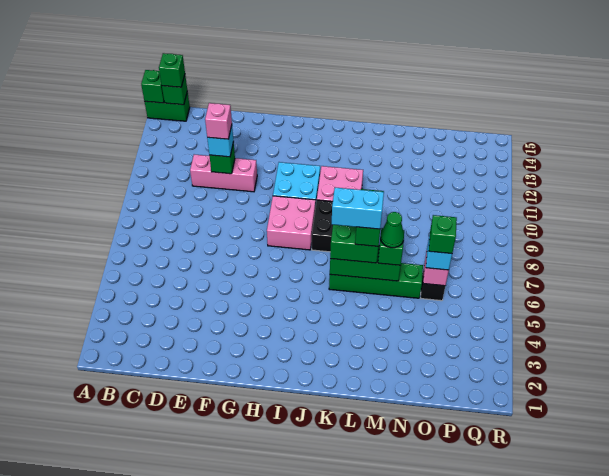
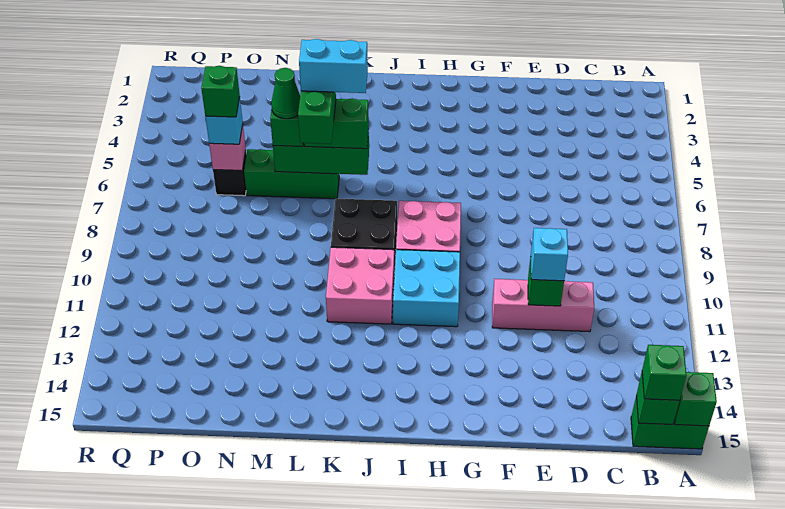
pink brick E11 level 4 -> none
green brick K6:N6 level 1 -> green brick L6:N6 level 1

